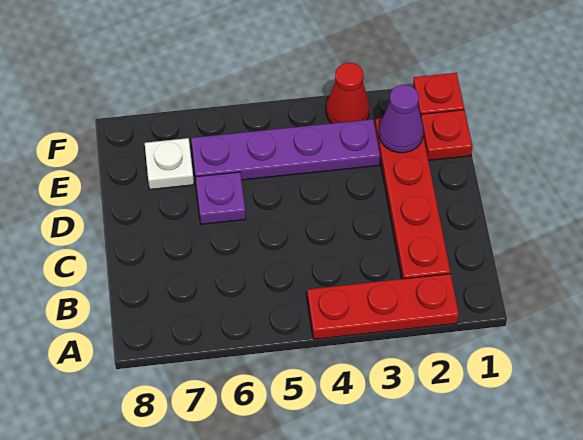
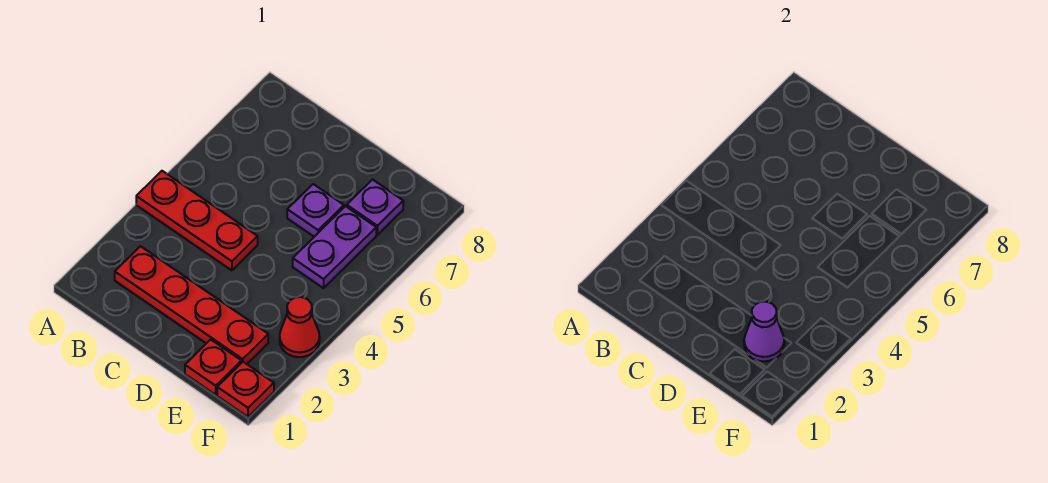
red plate A2:A4 level 1 -> red plate A4:C4 level 1
purple plate E3:E6 level 1 -> purple plate E5:E6 level 1
white plate E7 level 1 -> purple plate E7 level 1

